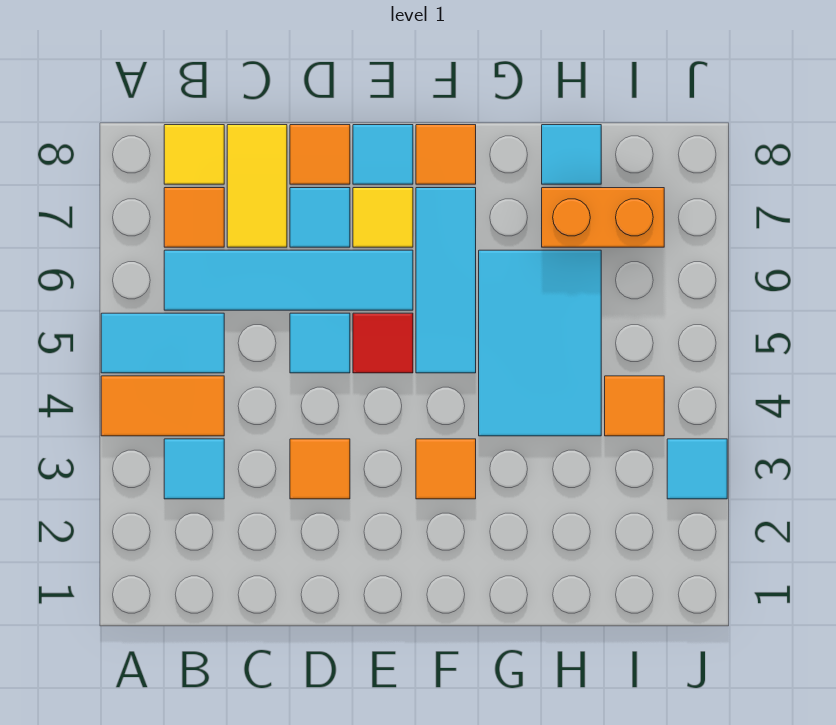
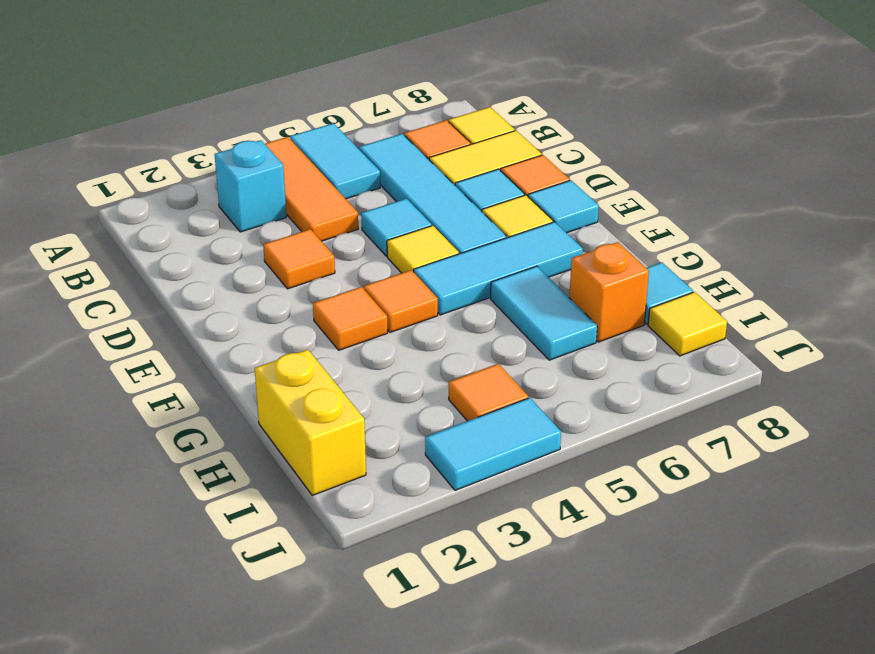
orange tile A4:B4 level 1 -> orange tile A4:C4 level 1
cyan tile B3 level 1 -> cyan brick B3 level 1
red tile E5 level 1 -> yellow tile E5 level 1
orange tile F8 level 1 -> orange tile F4 level 1
cyan tile G4:H6 level 1 -> cyan tile G6:H6 level 1
none -> yellow brick H1:I1 level 1
orange brick H7:I7 level 1 -> orange brick H7 level 1
none -> yellow tile I8 level 1
cyan tile J3 level 1 -> cyan tile J3:J4 level 1

